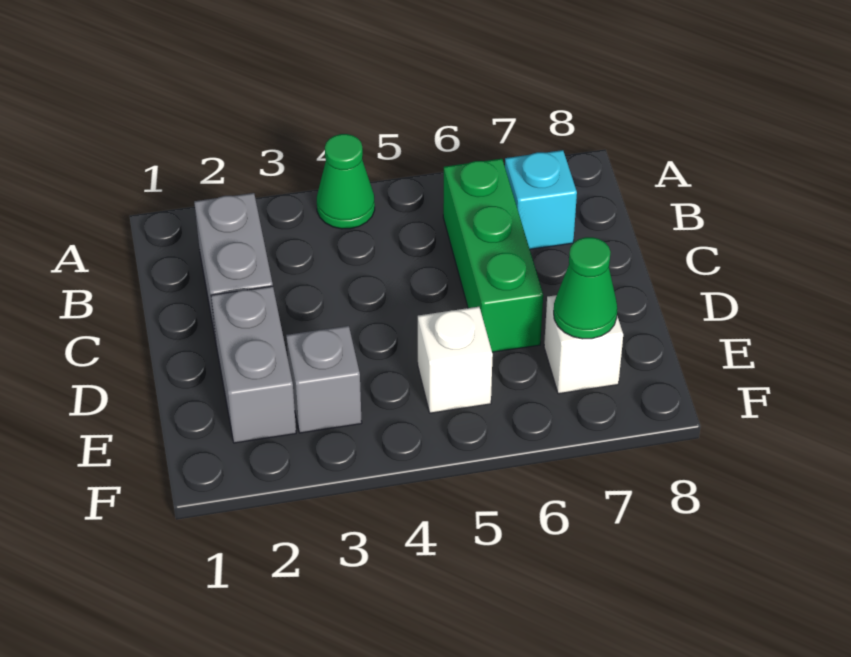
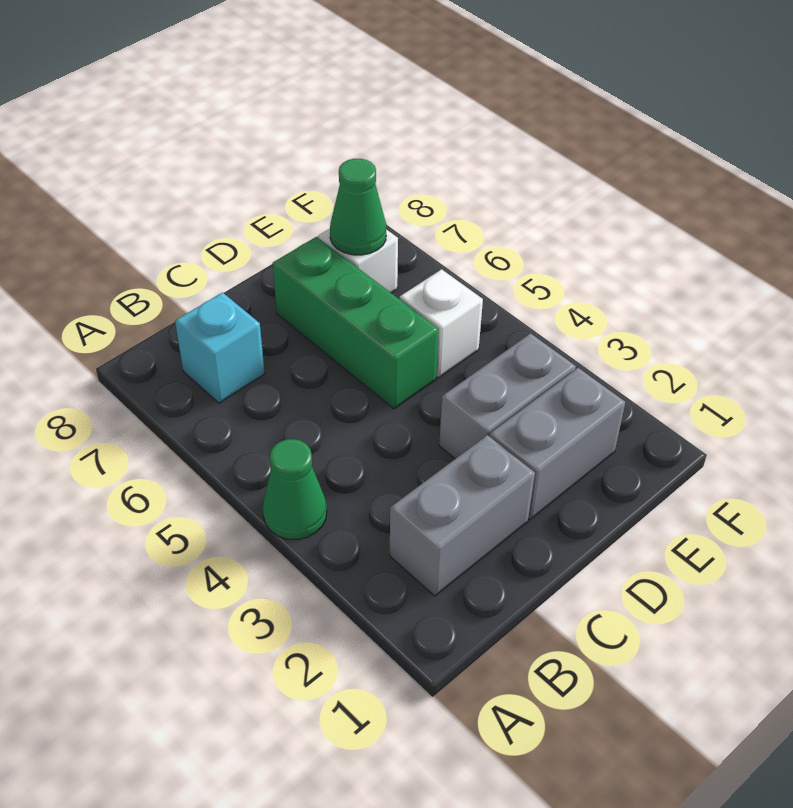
green brick B6:D6 level 1 -> green brick D5:D7 level 1
grey brick E3 level 1 -> grey brick D3:E3 level 1

